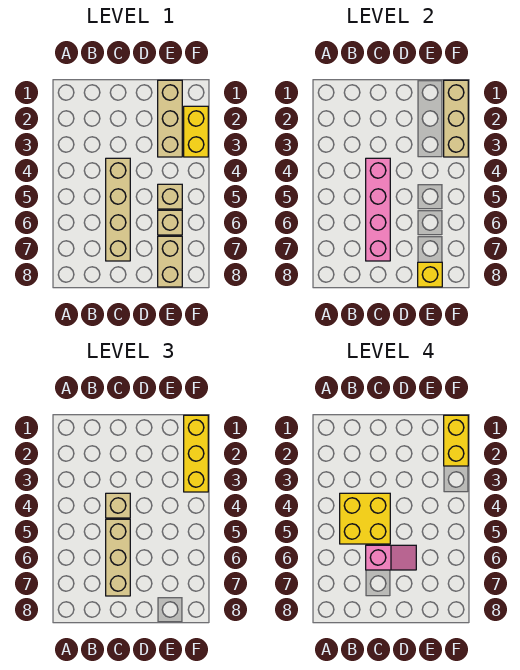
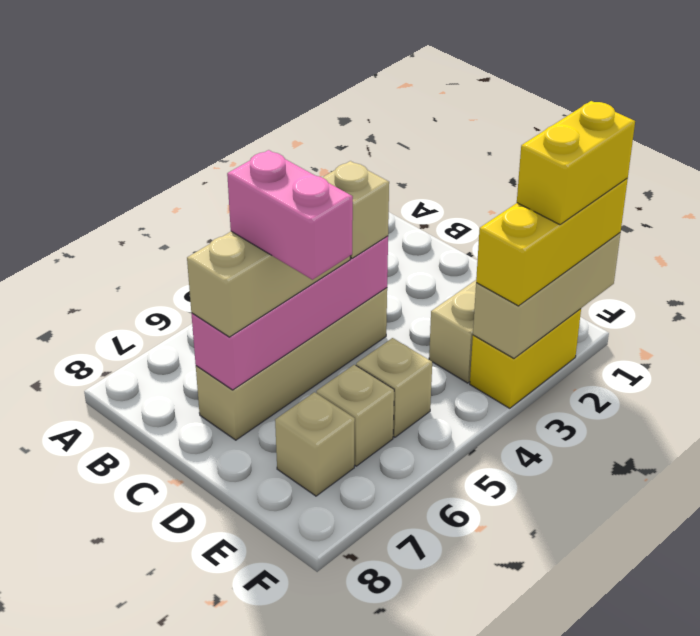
yellow brick B4:C5 level 4 -> none
pink slope C6:D6 level 4 top C -> pink brick C6:D6 level 4
tan brick E7:E8 level 1 -> tan brick E7 level 1
yellow brick E8 level 2 -> none

